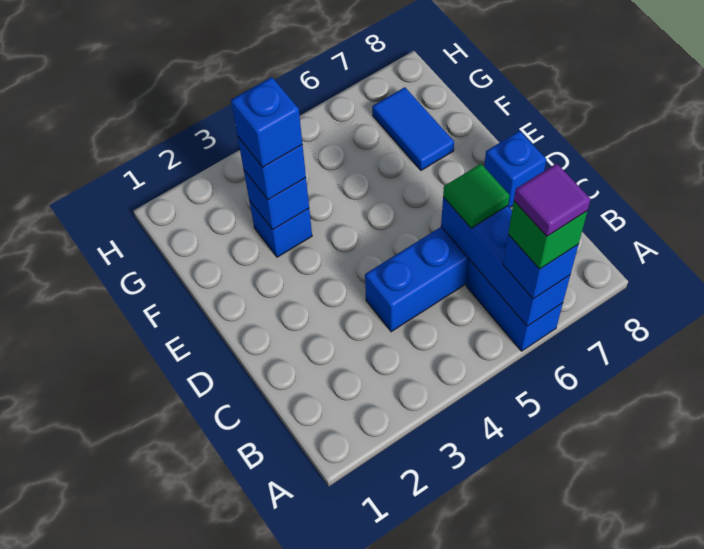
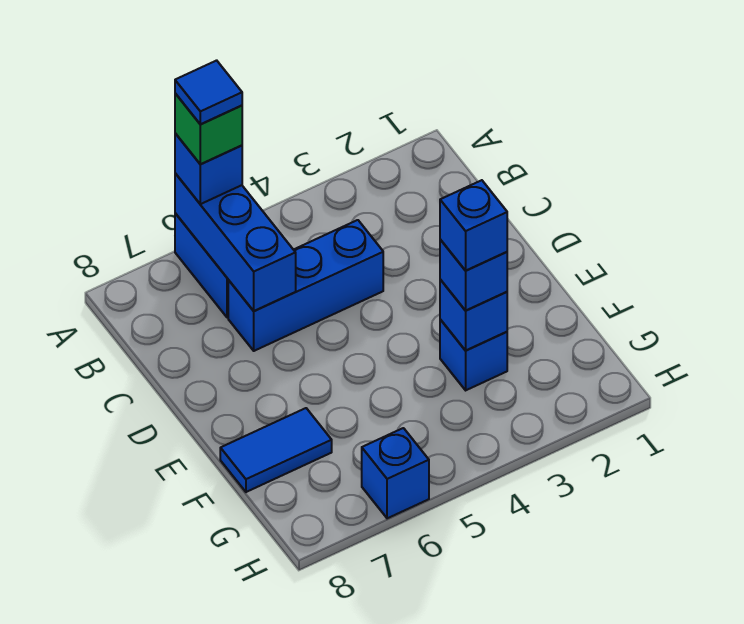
purple tile A6 level 5 -> blue tile A6 level 5
green tile C6 level 3 -> none
blue brick D8 level 1 -> blue brick H6 level 1
blue tile F7:G7 level 1 -> blue tile F7:F8 level 1

